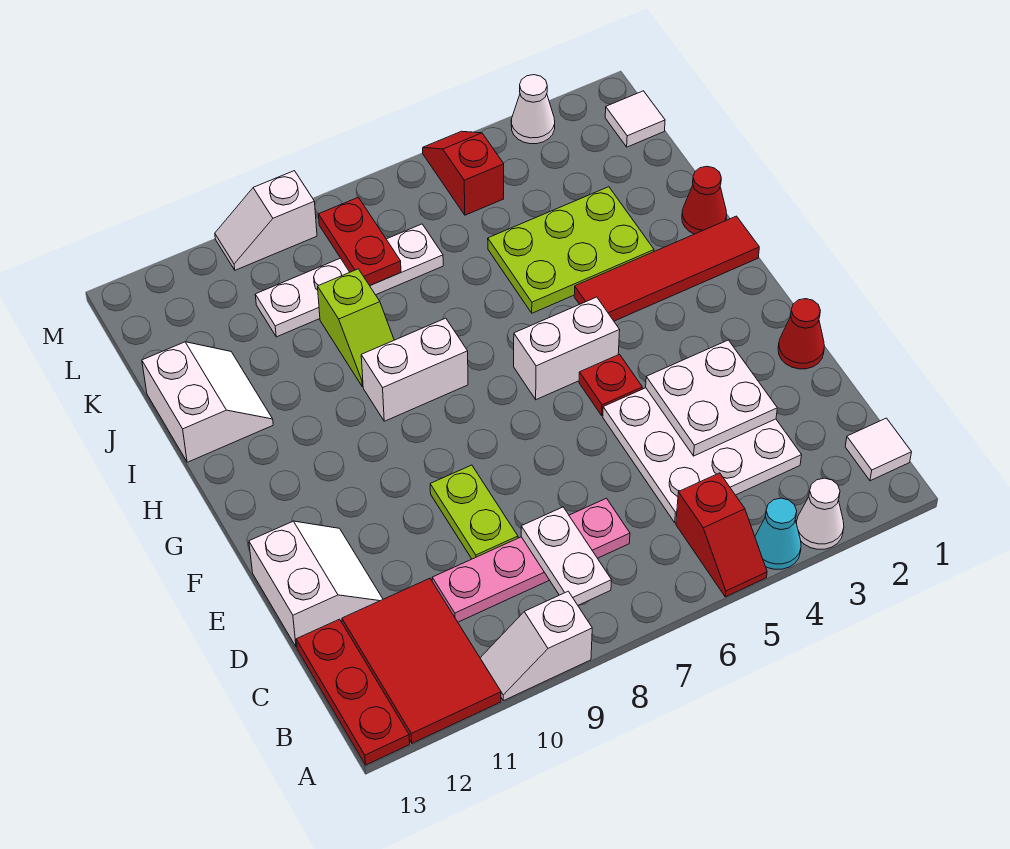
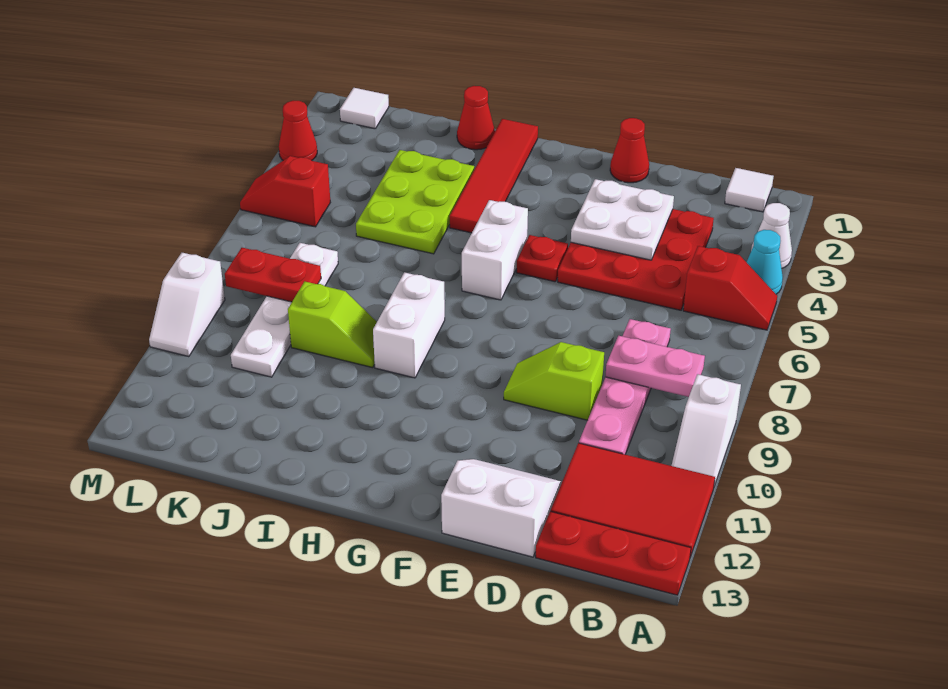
white plate B8:C8 level 2 -> pink plate B8:C8 level 2
white plate C3:E5 level 1 -> red plate C3:E5 level 1
lime plate D9:E9 level 1 -> lime slope D9:E9 level 1 top D
white slope I12:J13 level 1 top 13 -> none
white cone M3 level 1 -> red cone M3 level 1

